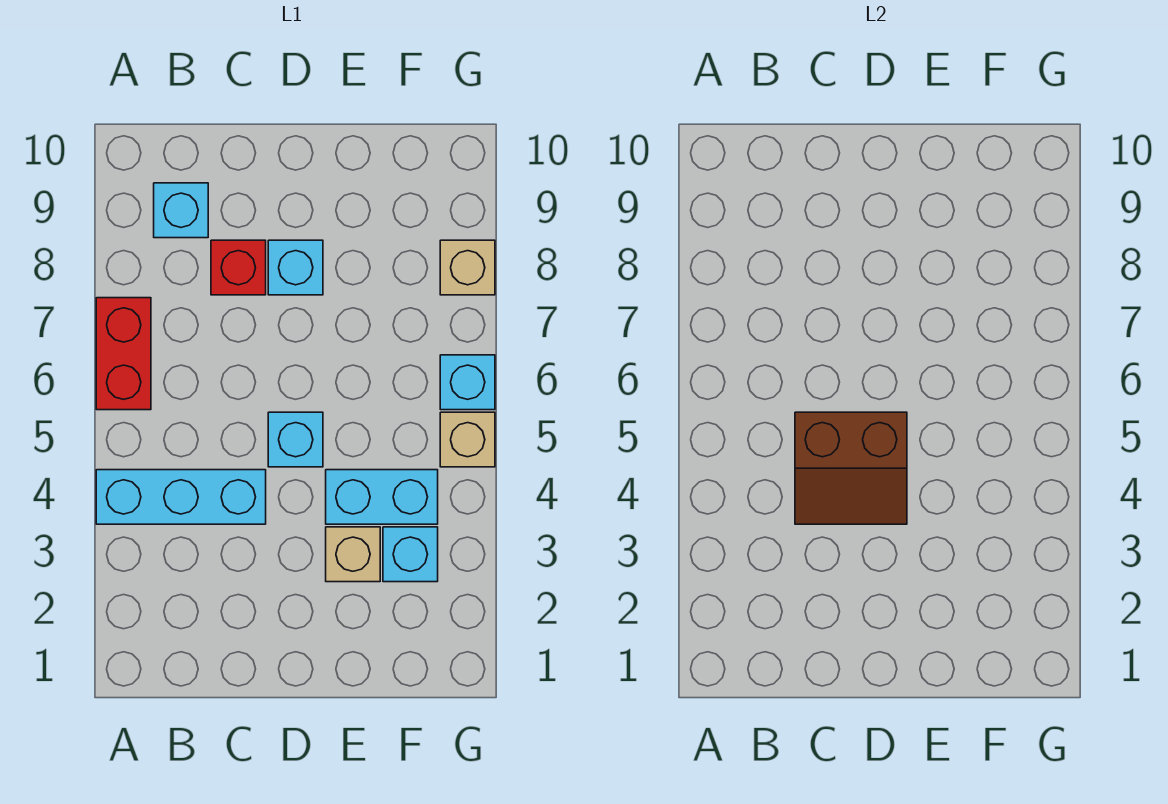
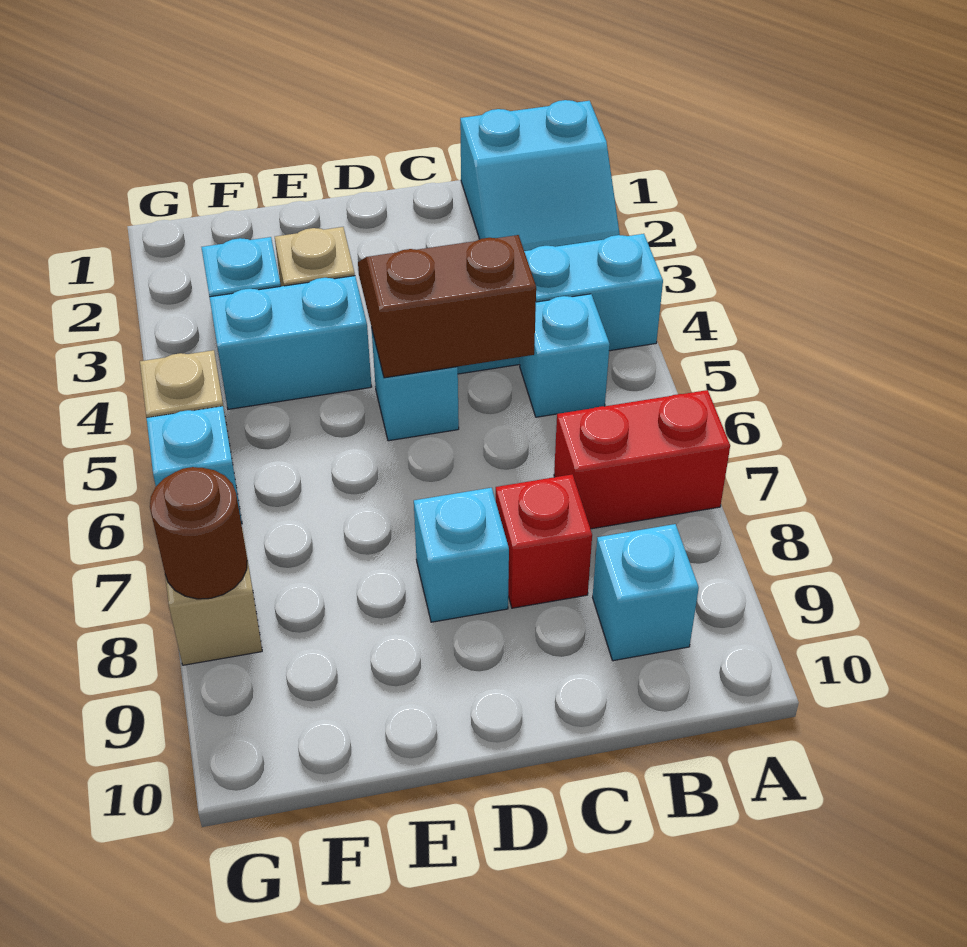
none -> cyan slope A1:B2 level 1 top 1
red brick A6:A7 level 1 -> red brick A7:B7 level 1
none -> cyan brick B5 level 1
none -> brown round brick G8 level 2

